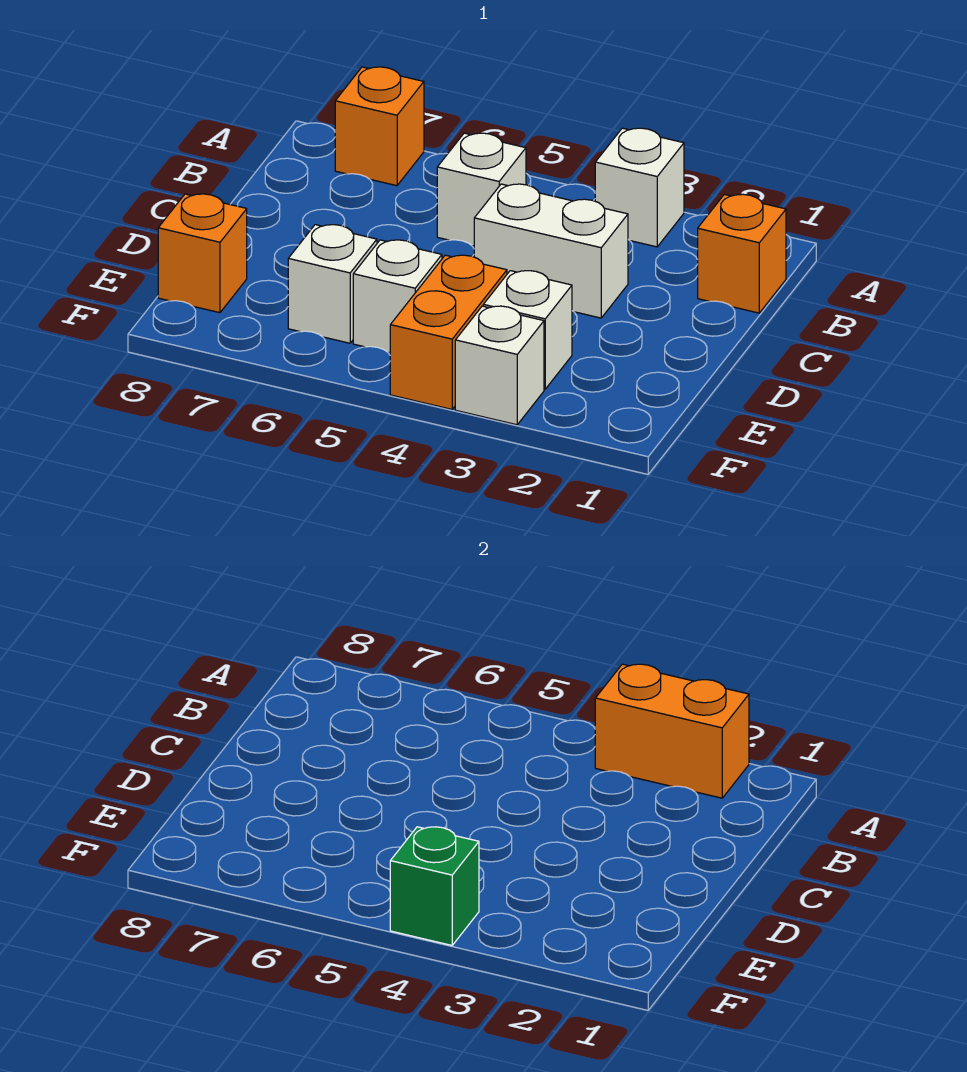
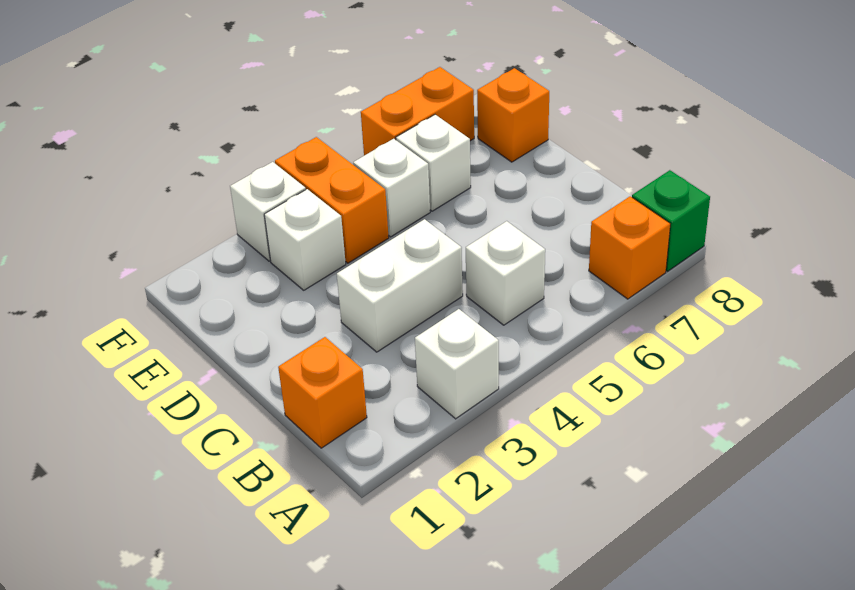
orange brick A2:A3 level 2 -> orange brick F6:F7 level 1
green brick F4 level 2 -> green brick A8 level 1

